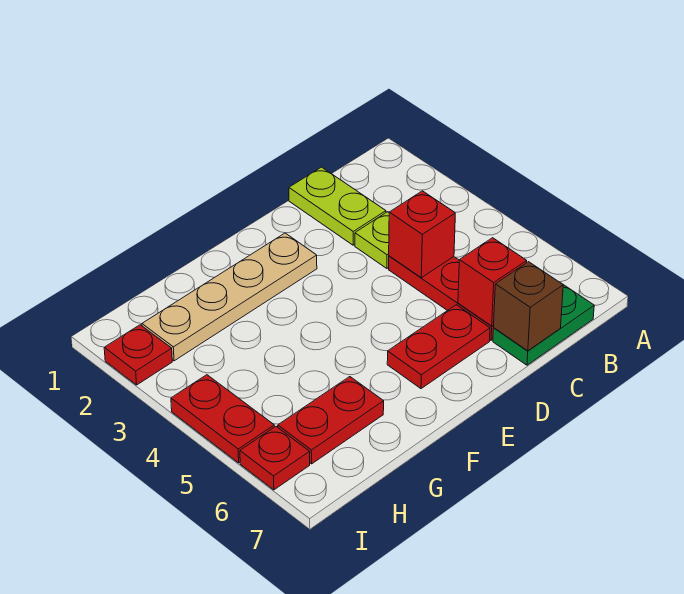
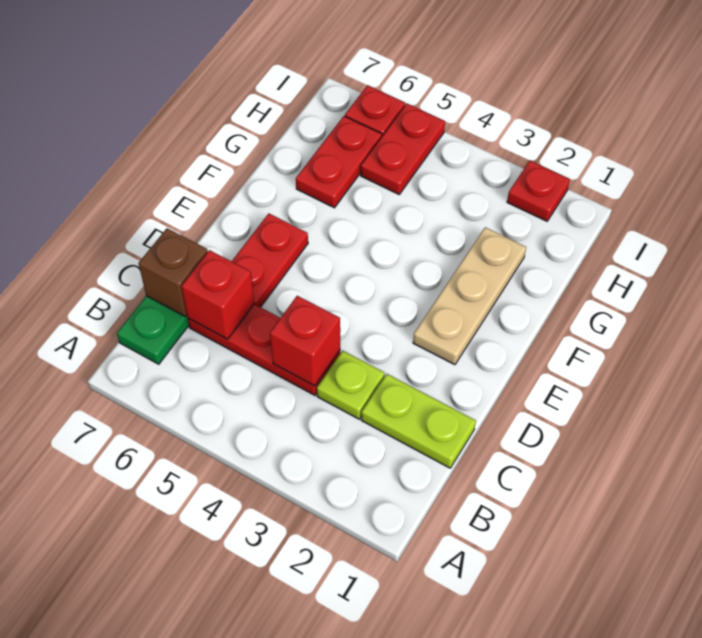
tan plate E2:H2 level 1 -> tan plate E2:G2 level 1
red plate I4:I5 level 1 -> red plate H5:I5 level 1

